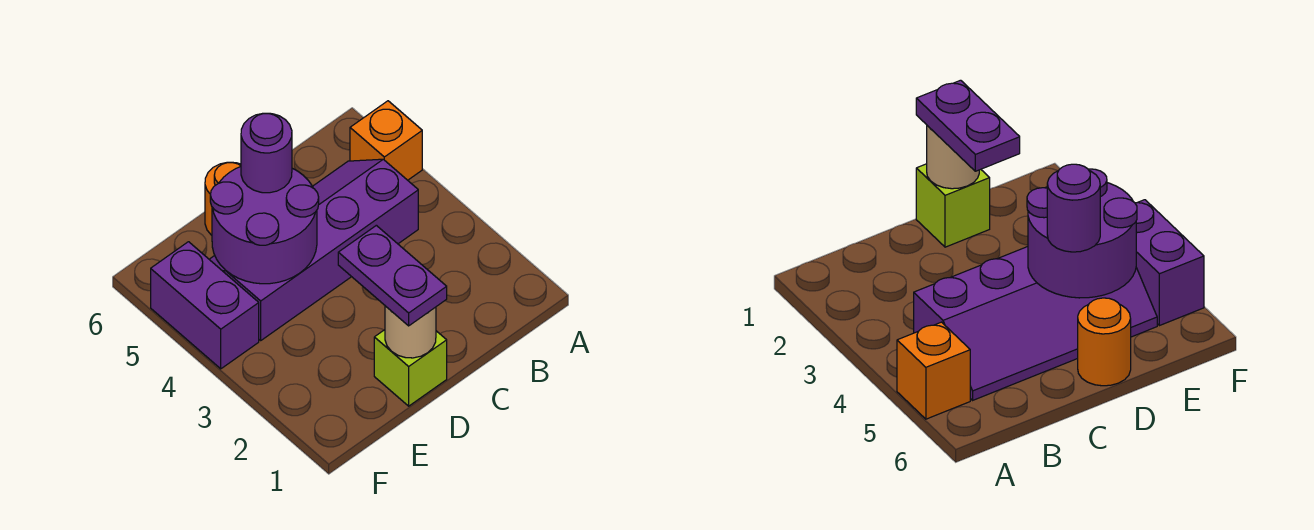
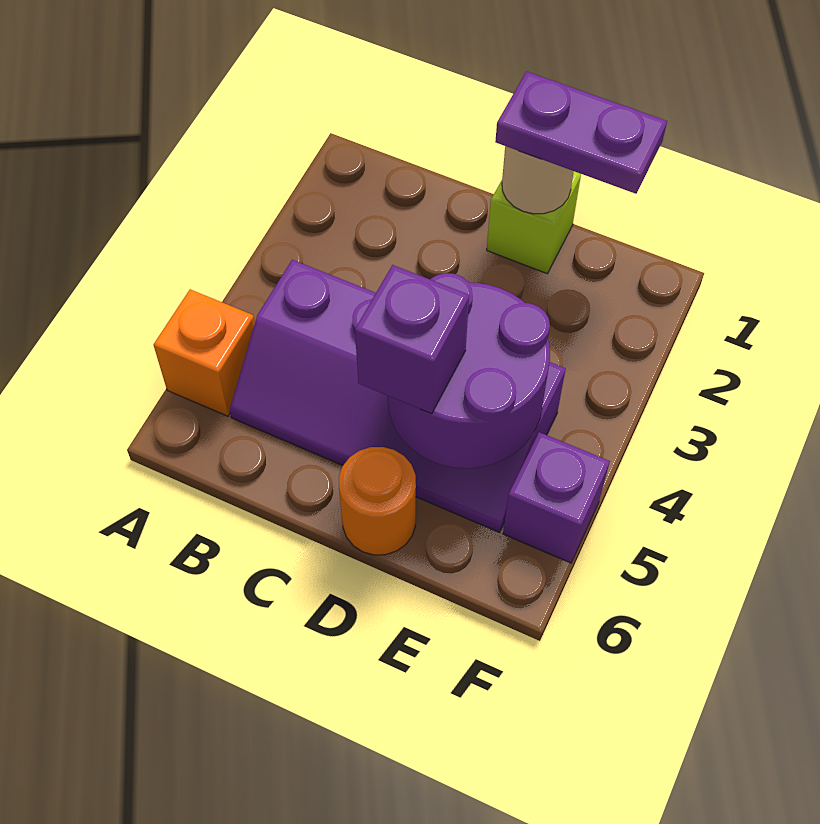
purple plate D1:D2 level 3 -> purple plate D1:E1 level 3
purple round brick D5 level 3 -> purple brick D5 level 3
purple brick F4:F5 level 1 -> purple brick F5 level 1

